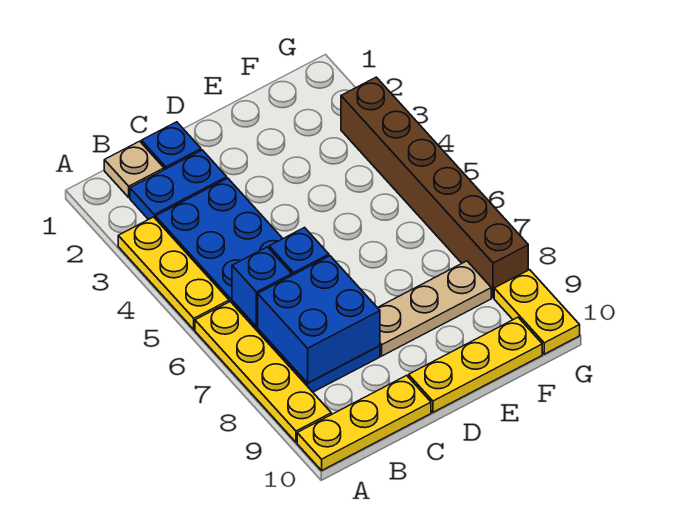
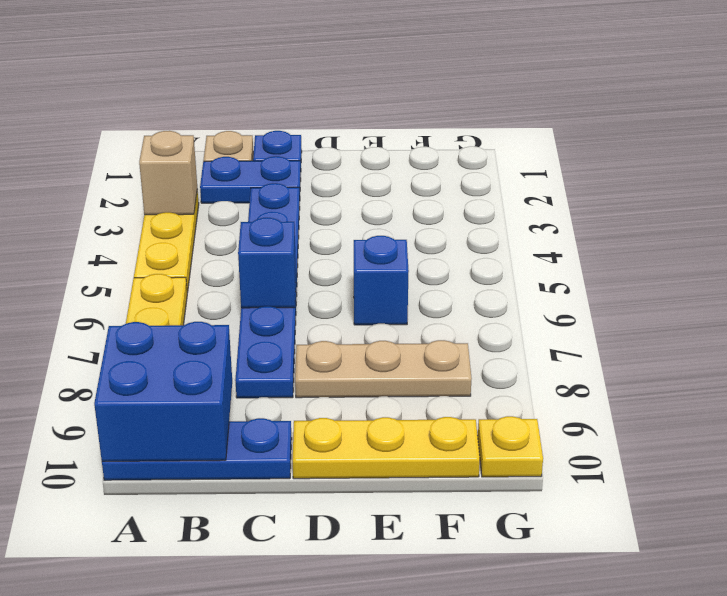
none -> tan brick A3 level 2
yellow plate A10:C10 level 1 -> blue plate A10:C10 level 1
blue plate B3:C8 level 1 -> blue plate C3:C8 level 1
blue brick B6 level 2 -> blue brick E6 level 1
blue brick B7:C8 level 2 -> blue brick A9:B10 level 2
brown brick G3:G8 level 1 -> none
yellow plate G9:G10 level 1 -> yellow plate G10 level 1

